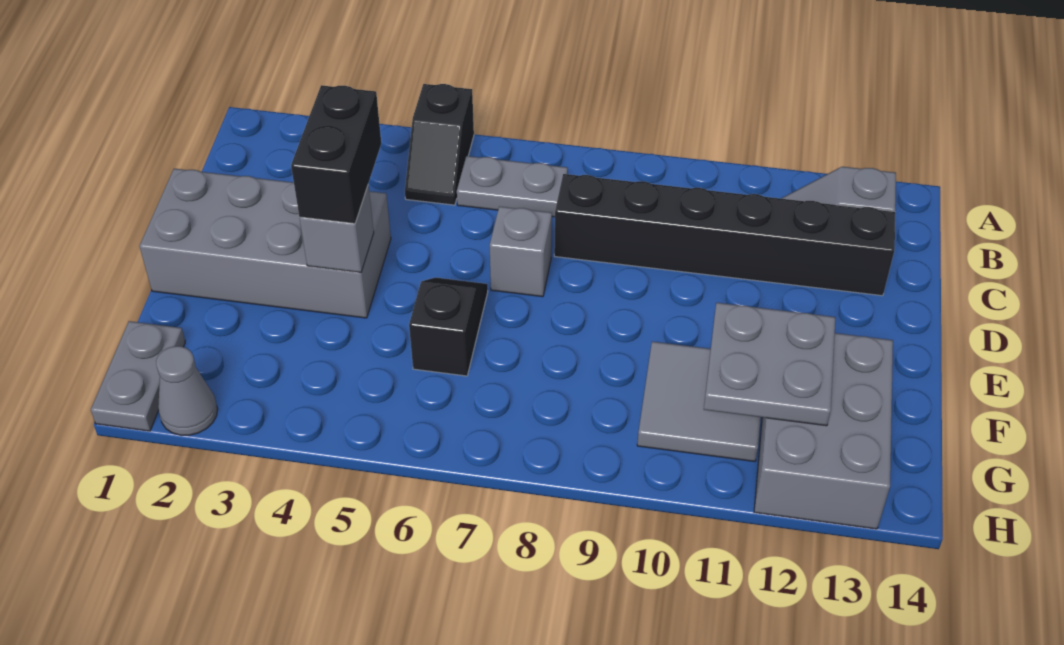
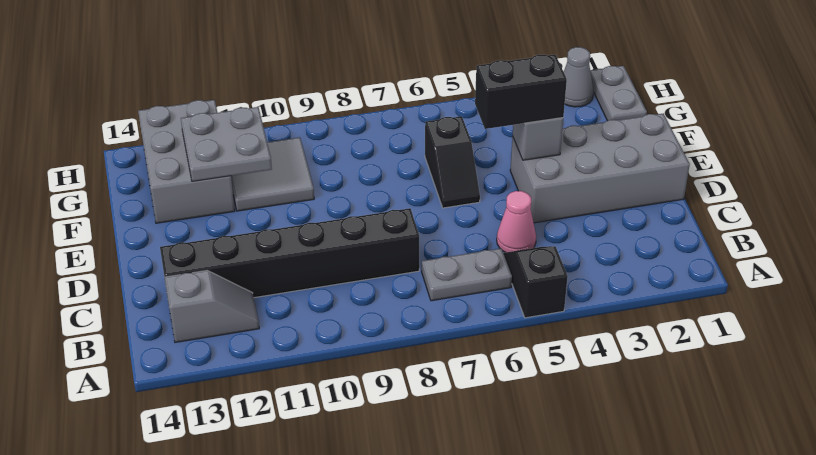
none -> pink cone C5 level 1
black brick D4:E4 level 3 -> black brick E4:E5 level 3
grey brick D7 level 1 -> none

